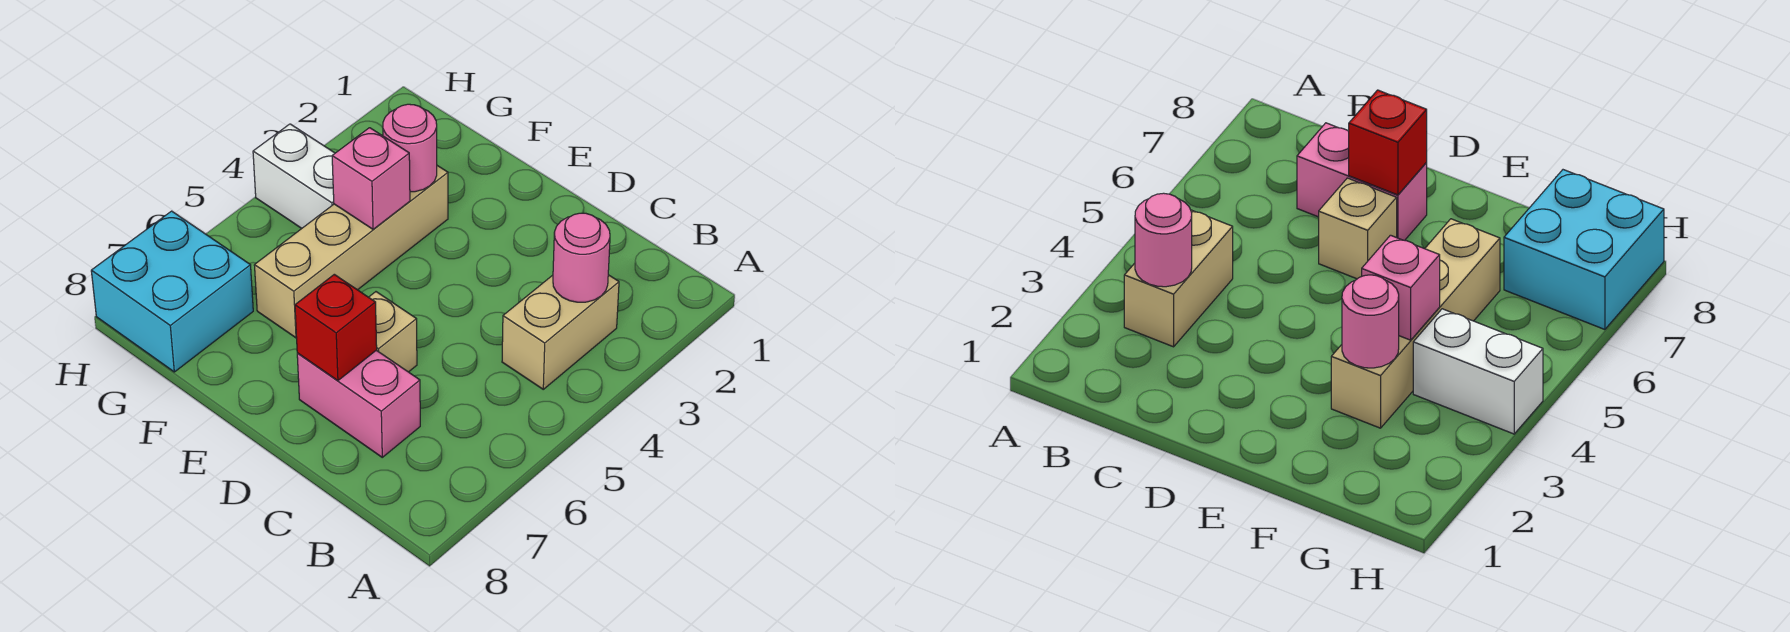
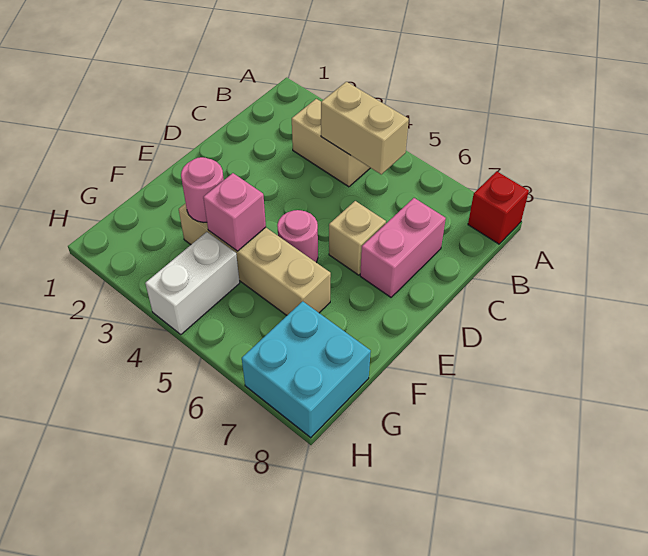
pink round brick B3 level 2 -> pink round brick E5 level 1
none -> tan brick B4:B5 level 2
red brick D7 level 2 -> red brick A8 level 1

